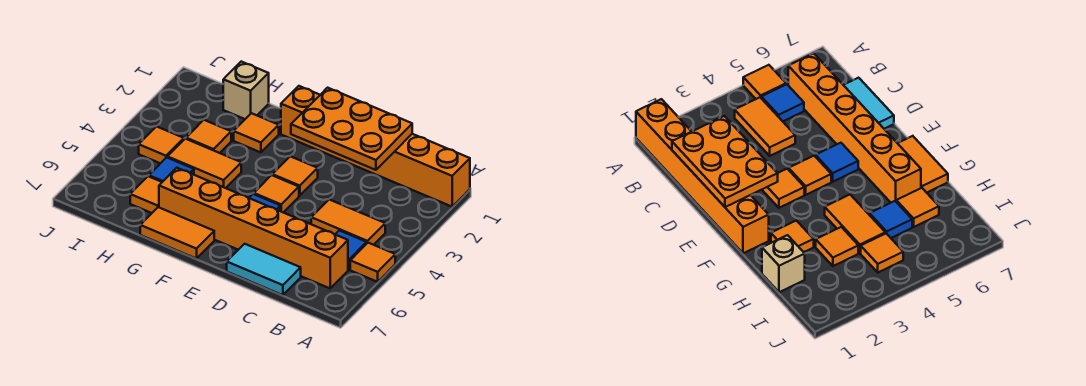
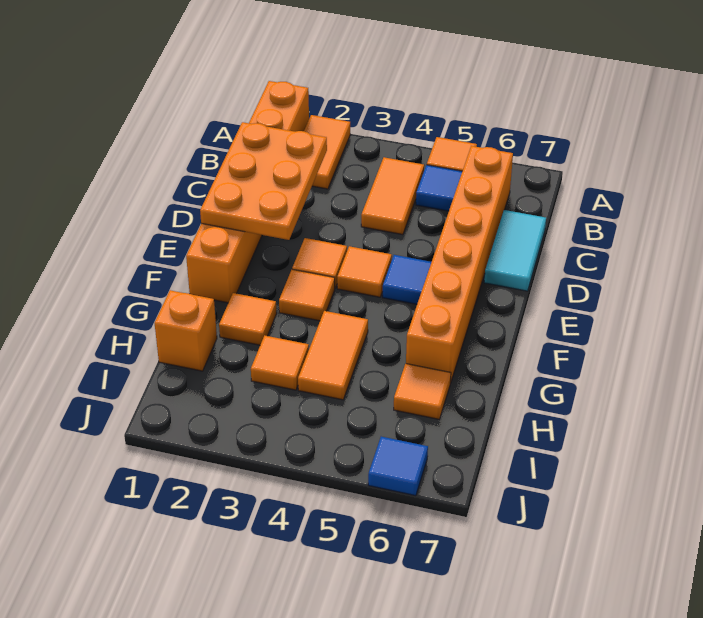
orange tile F7:G7 level 1 -> orange tile A2:B2 level 1
tan brick H1 level 1 -> orange brick H1 level 1
blue tile H5 level 1 -> blue tile J6 level 1
orange tile I4 level 1 -> orange tile F3 level 1

